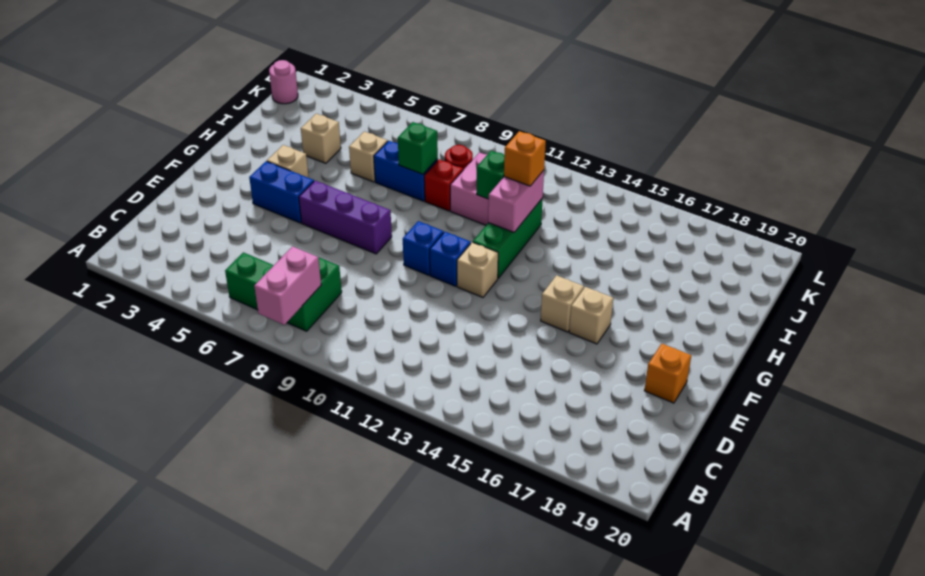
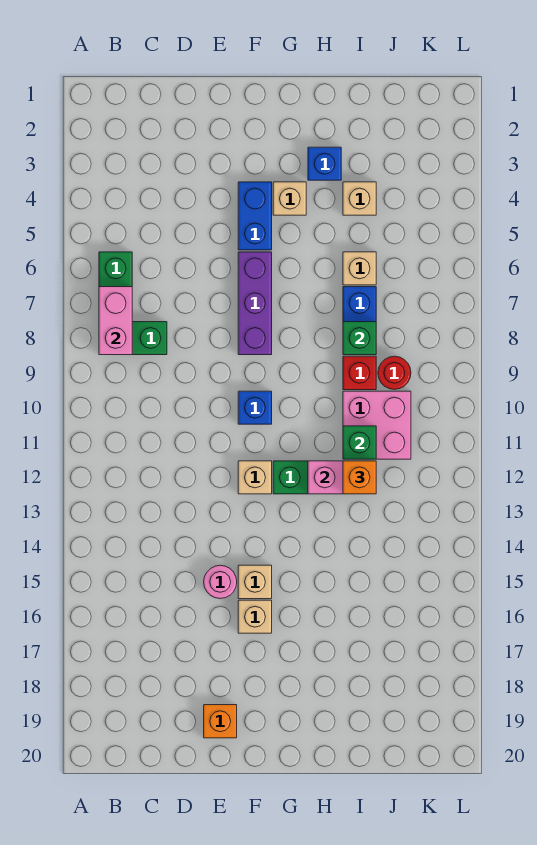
pink brick A8:B8 level 2 -> pink brick B7:B8 level 2
blue brick F11 level 1 -> blue brick H3 level 1
pink round brick K1 level 1 -> pink round brick E15 level 1

